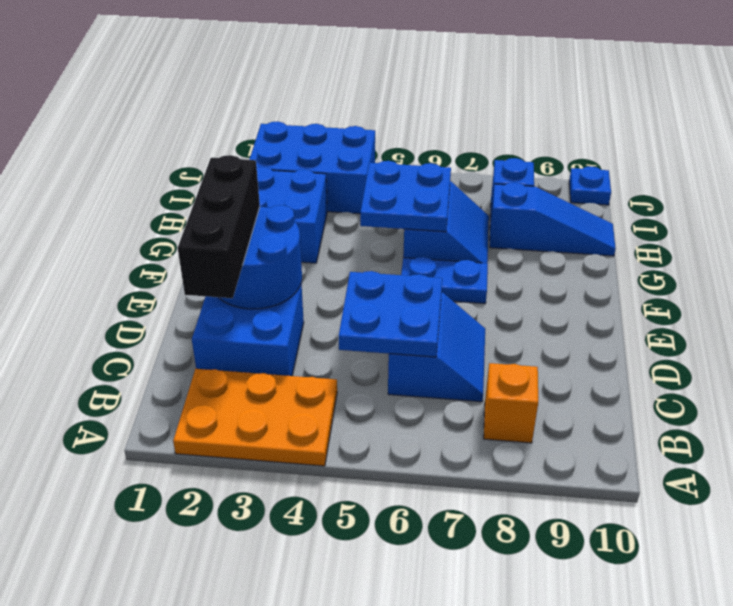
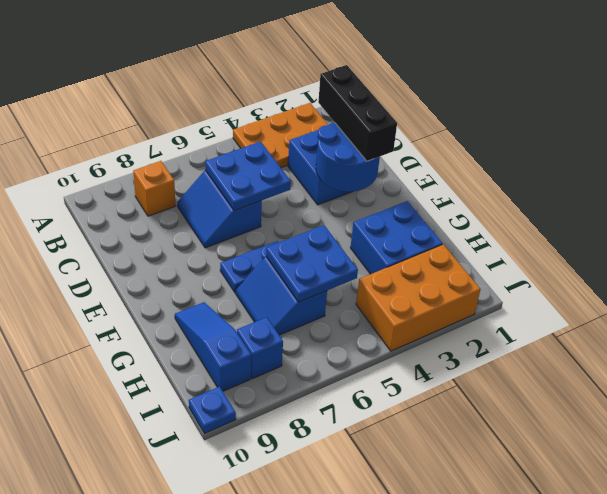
blue slope H8:H10 level 1 top 8 -> blue slope G9:I9 level 1 top I
blue brick I2:J4 level 1 -> orange brick I2:J4 level 1

